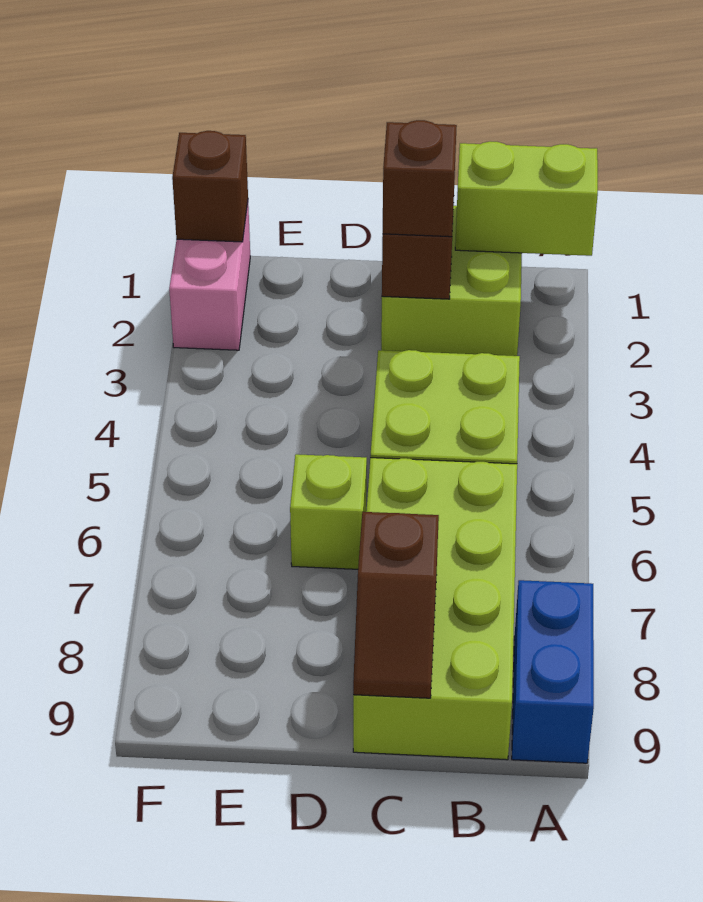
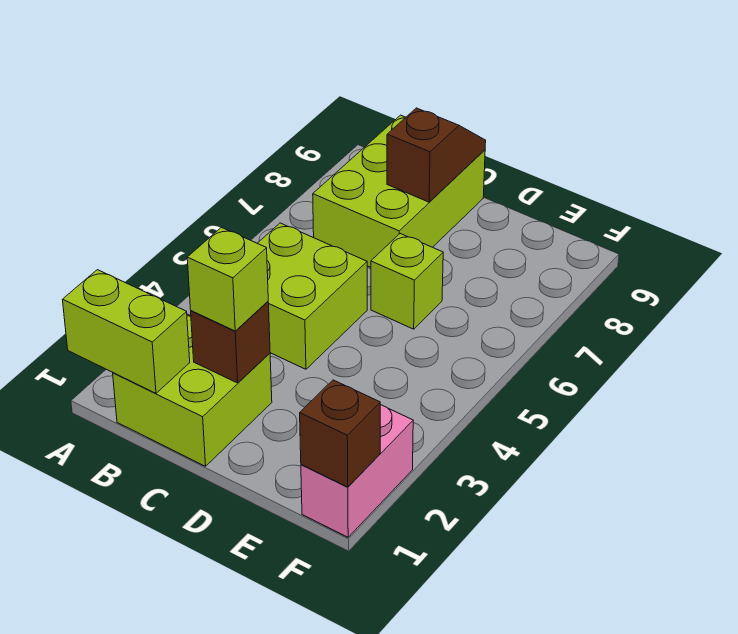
blue brick A8:A9 level 1 -> none
lime brick B6:C9 level 1 -> lime brick B7:C9 level 1
brown brick C2 level 3 -> lime brick C2 level 3

